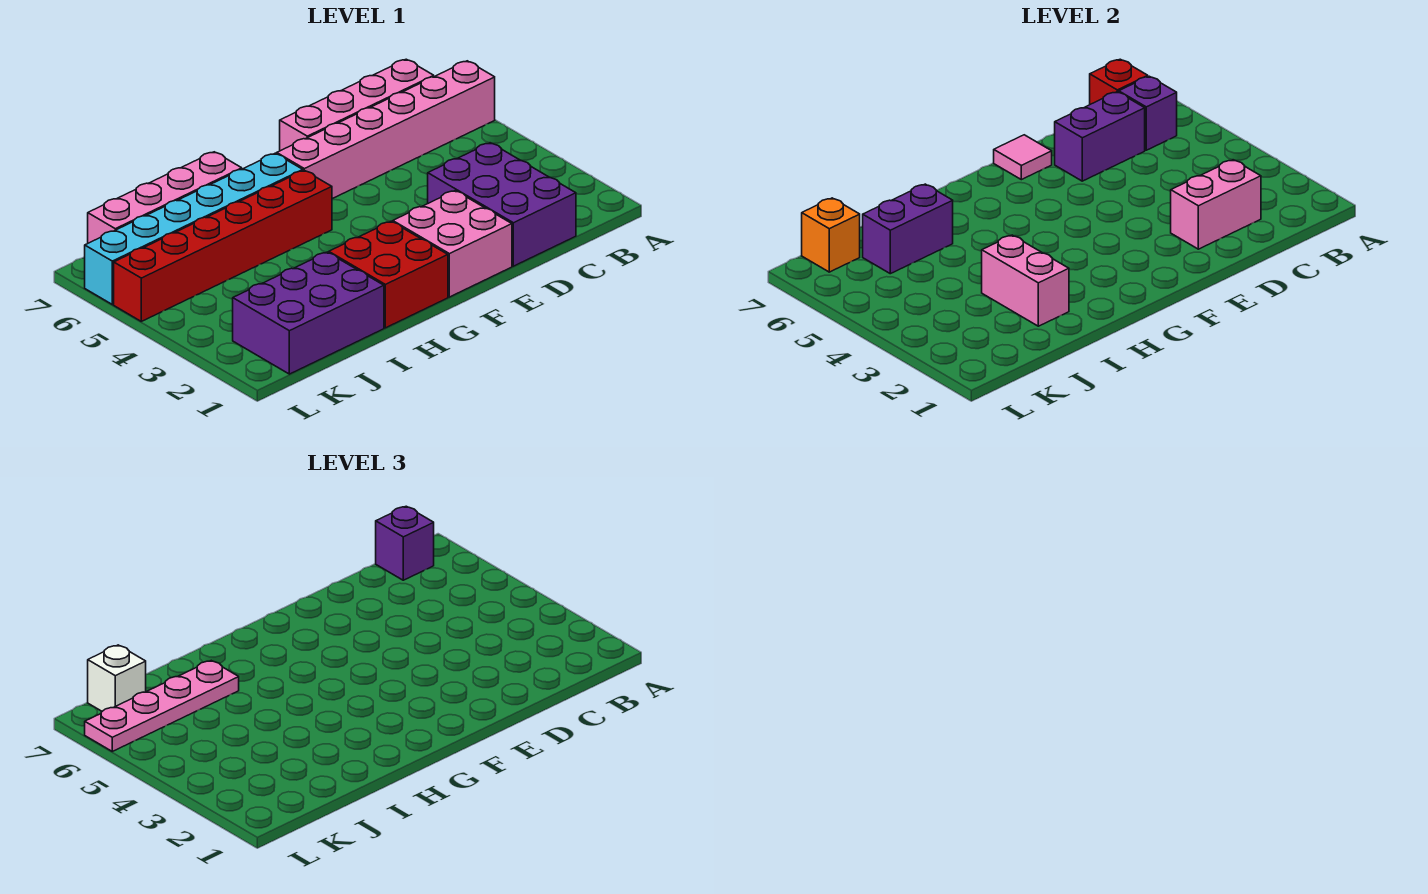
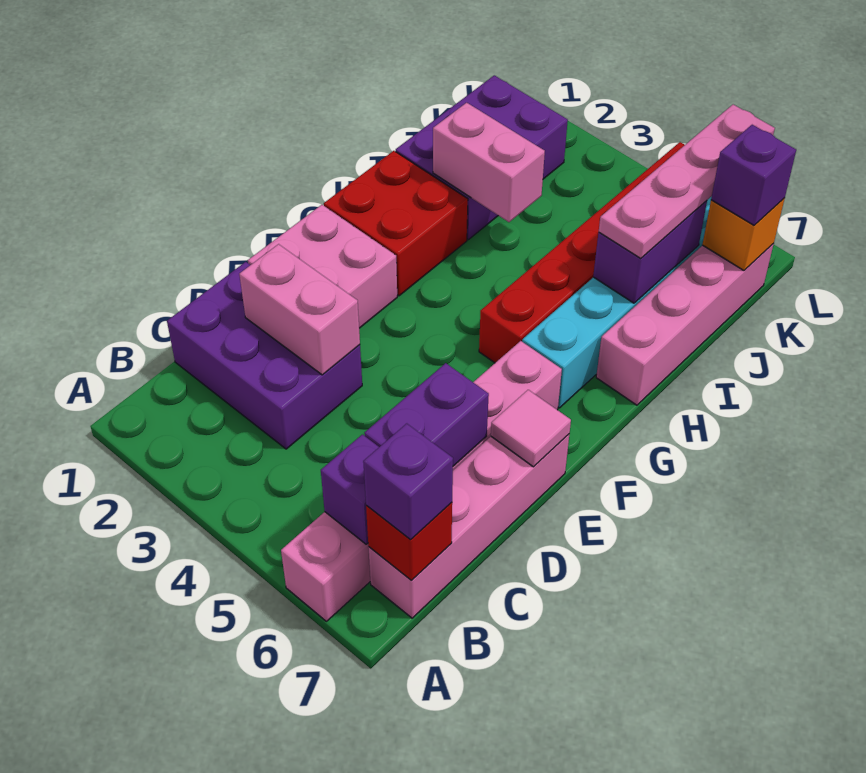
pink brick C2:D2 level 2 -> pink brick D2:D3 level 2
white brick K7 level 3 -> purple brick K7 level 3

